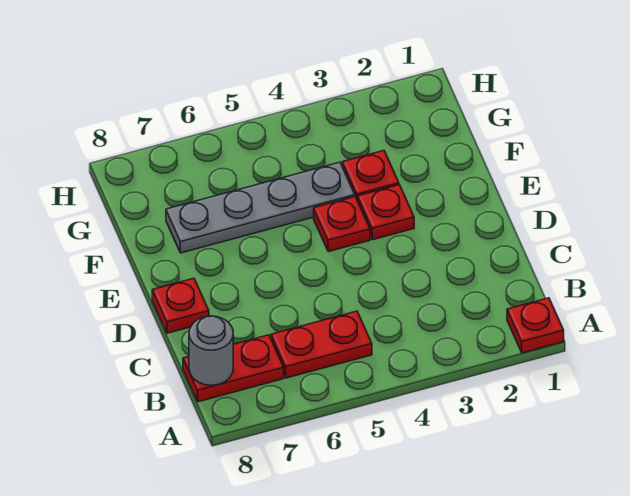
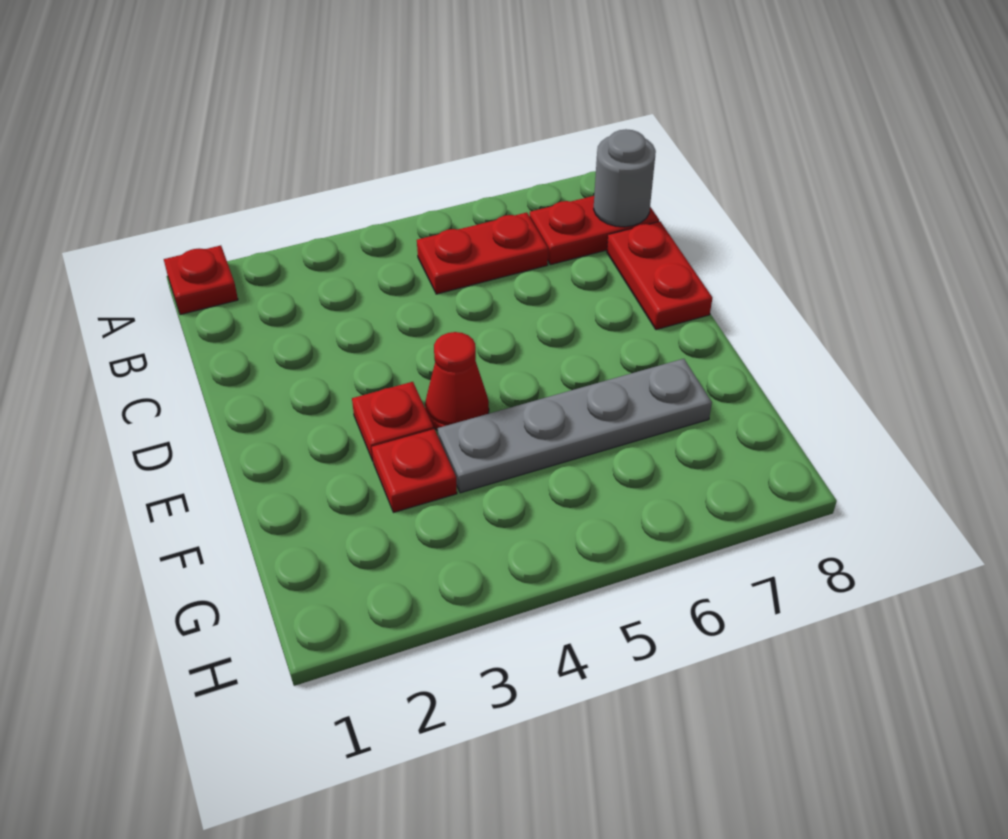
red plate D8 level 1 -> red plate C8:D8 level 1
red plate E4 level 1 -> red cone E4 level 1

